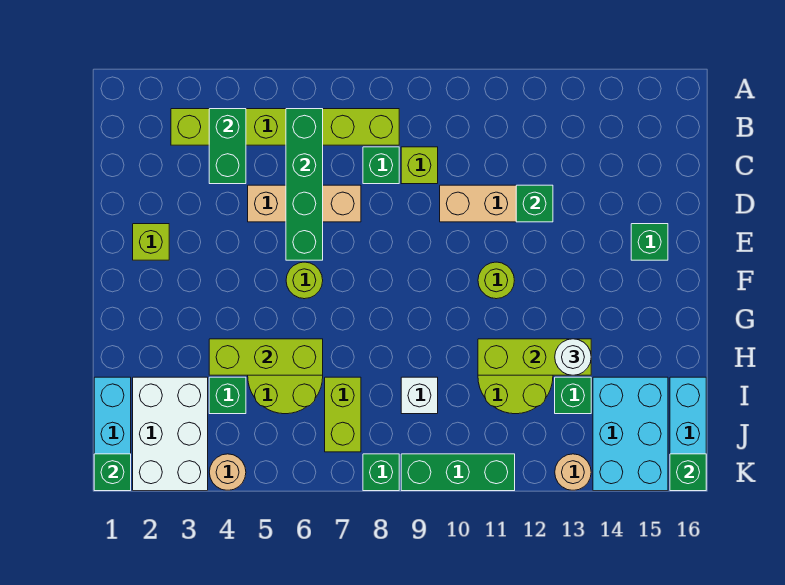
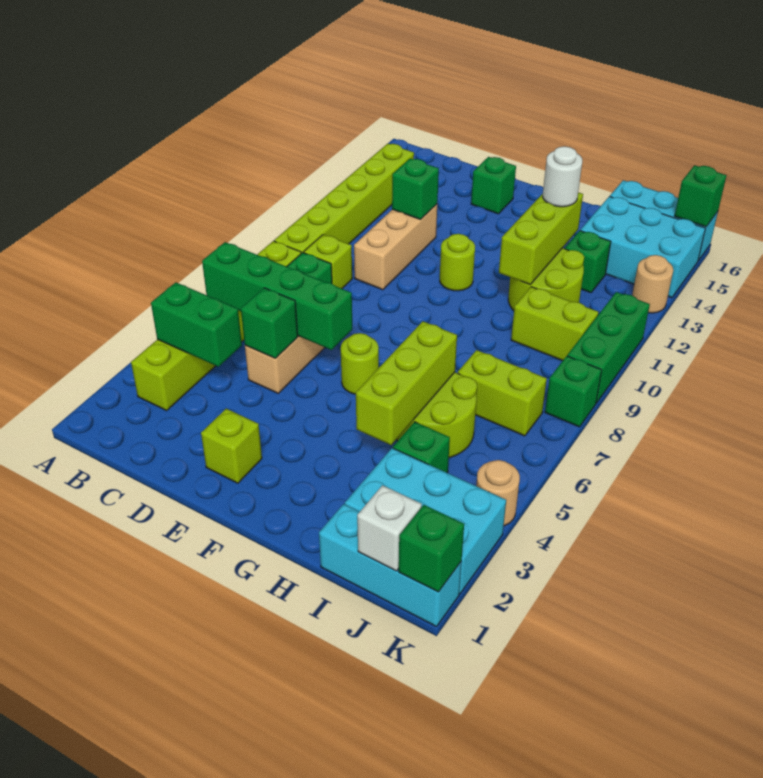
none -> lime brick B9:B14 level 1
none -> green brick D5 level 2
white brick I2:K3 level 1 -> cyan brick I2:K3 level 1
white brick I9 level 1 -> white brick J1 level 2
none -> lime brick I10:J10 level 1

